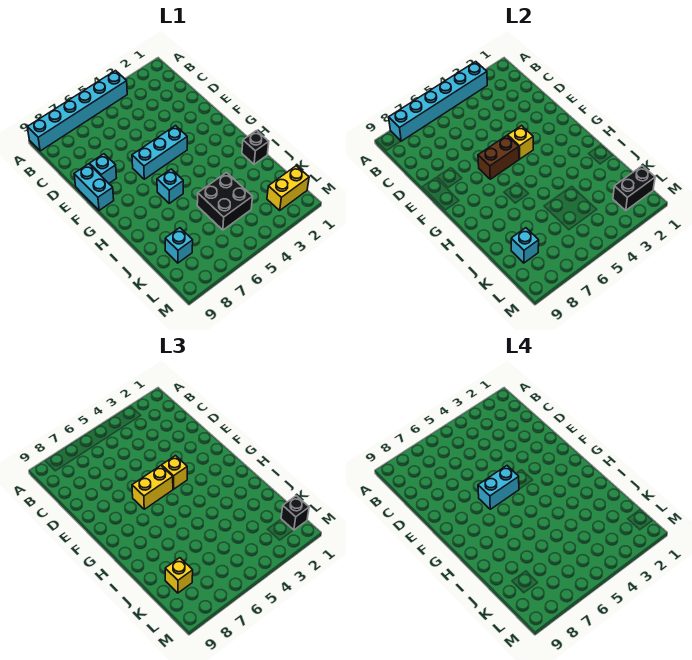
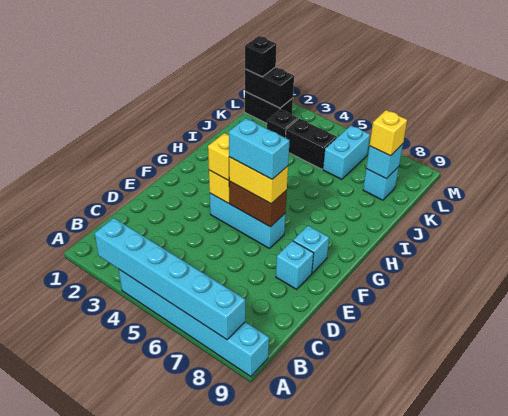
cyan brick E9:F9 level 1 -> cyan brick K6:L6 level 1
cyan brick H6 level 1 -> cyan brick F8 level 1
black brick I1 level 1 -> black brick K3 level 1
black brick J4:K5 level 1 -> black brick K4:K5 level 1
yellow brick L1:L2 level 1 -> black brick L1:L2 level 1

